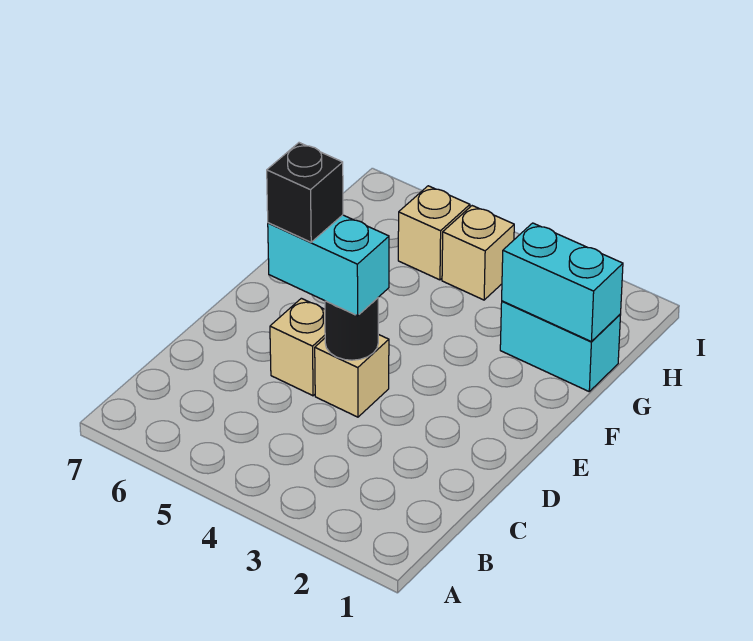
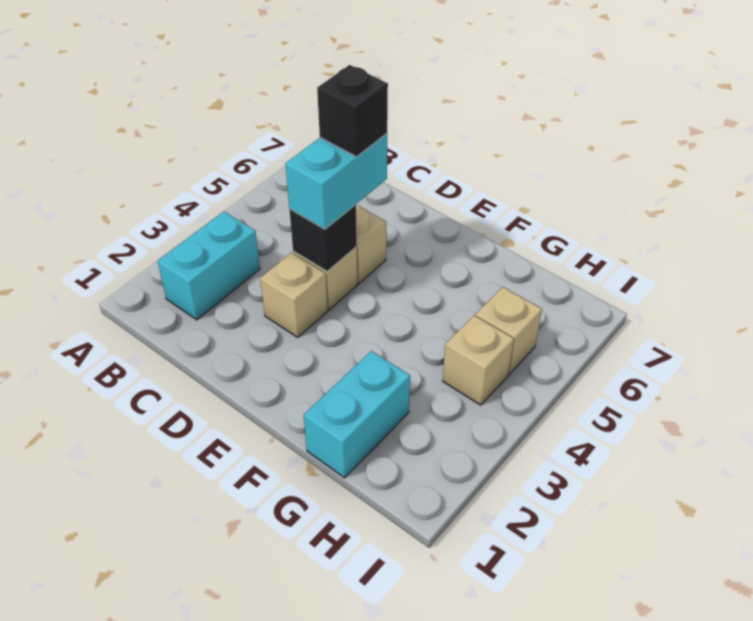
none -> tan brick D3 level 1
black round brick D4 level 2 -> black brick D4 level 2
cyan brick G1:G2 level 2 -> cyan brick B2:B3 level 1

